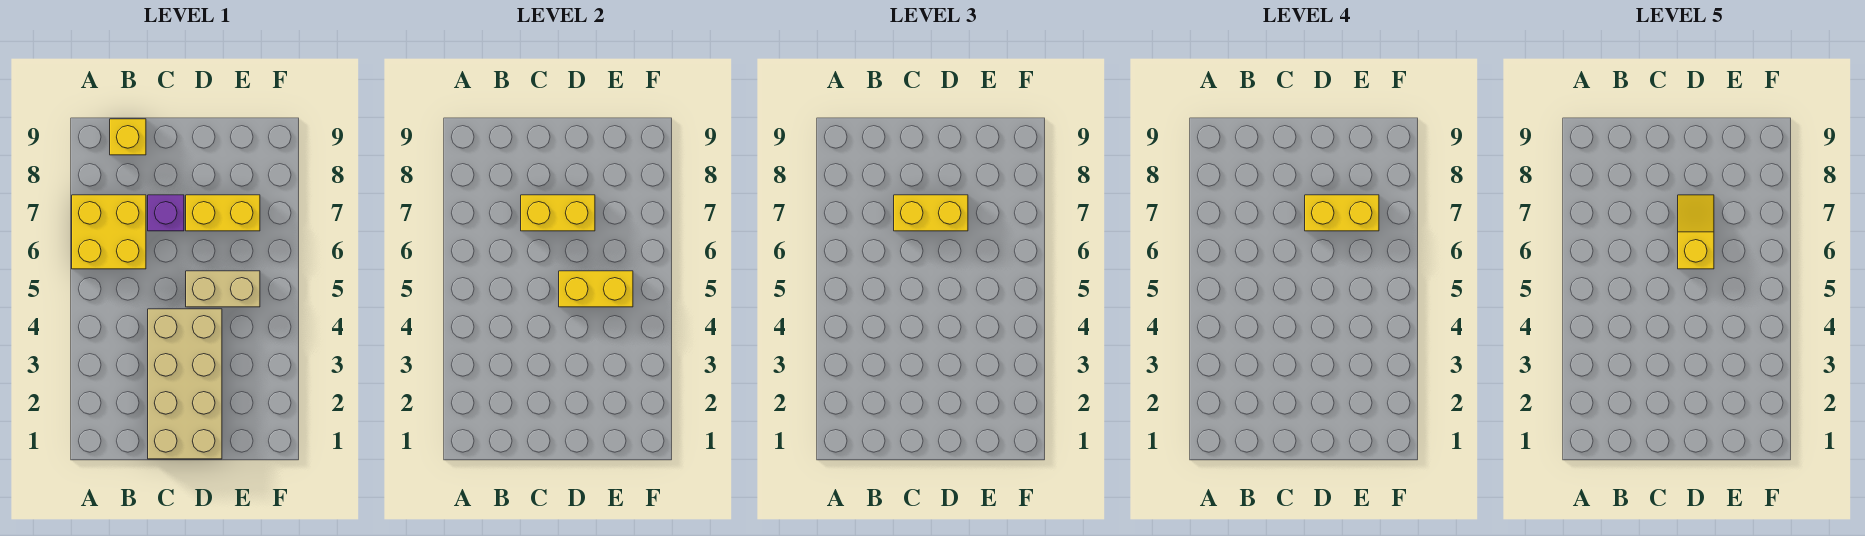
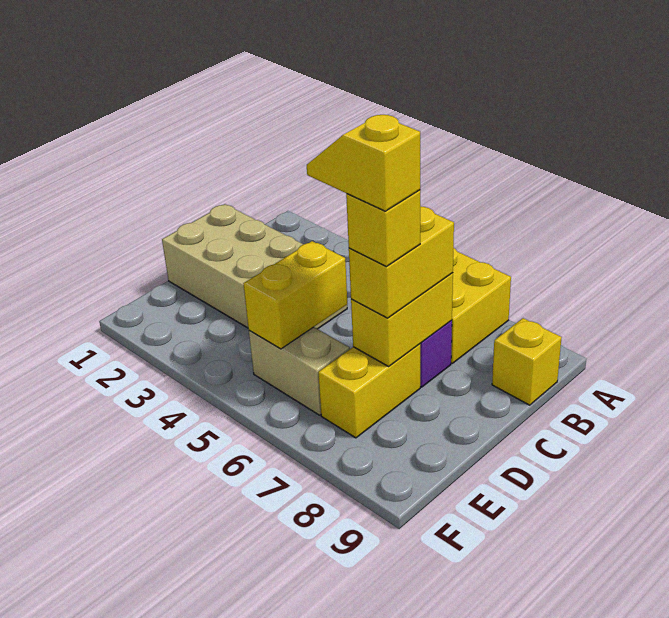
tan brick D5:E5 level 1 -> tan brick E5:E6 level 1
yellow slope D6:D7 level 5 top 6 -> yellow slope D6:D7 level 5 top 7
yellow brick D7:E7 level 4 -> yellow brick D7 level 4

